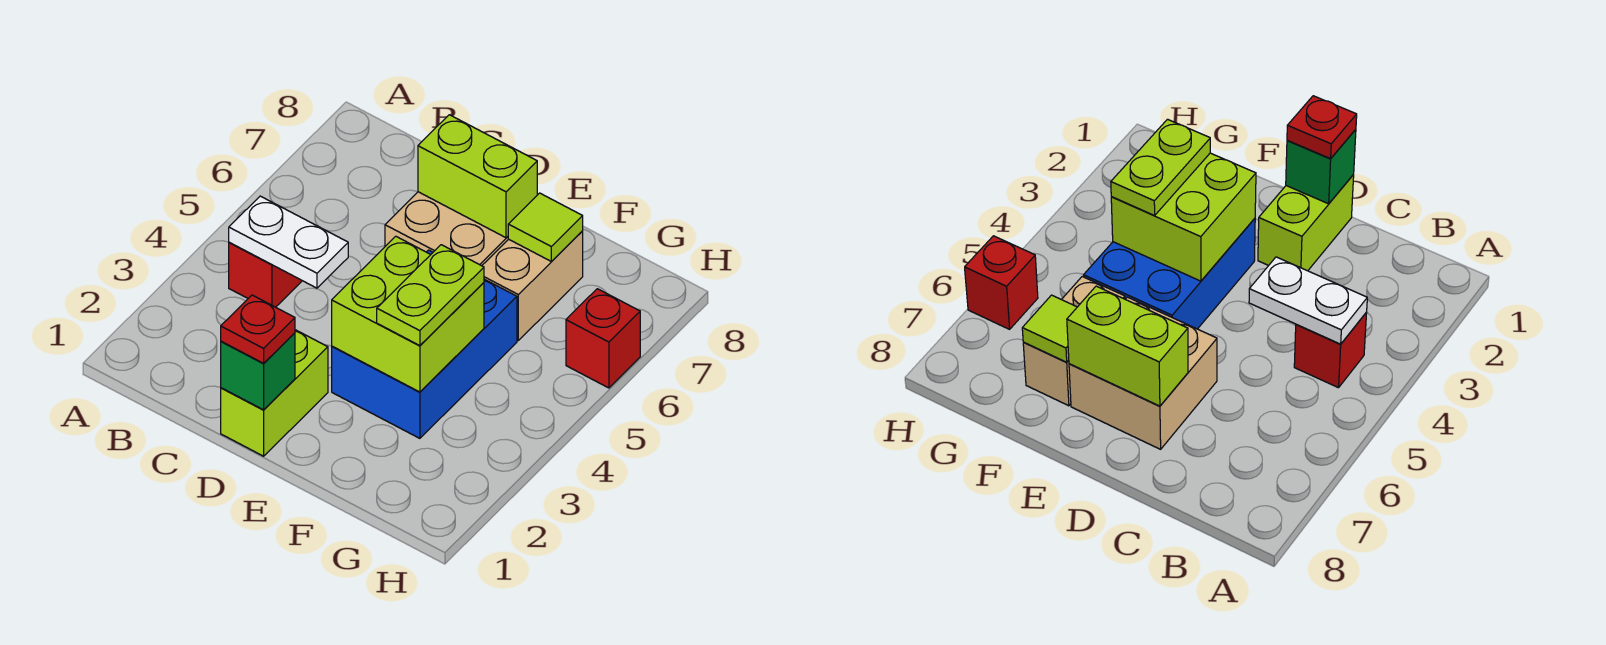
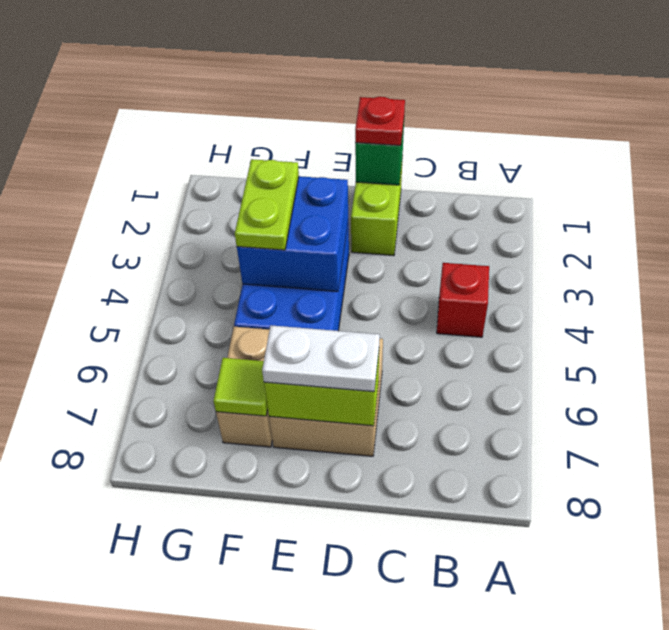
white plate B4:C4 level 2 -> white plate D7:E7 level 3
lime brick E3:F4 level 2 -> blue brick E3:F4 level 2
red brick H6 level 1 -> none

